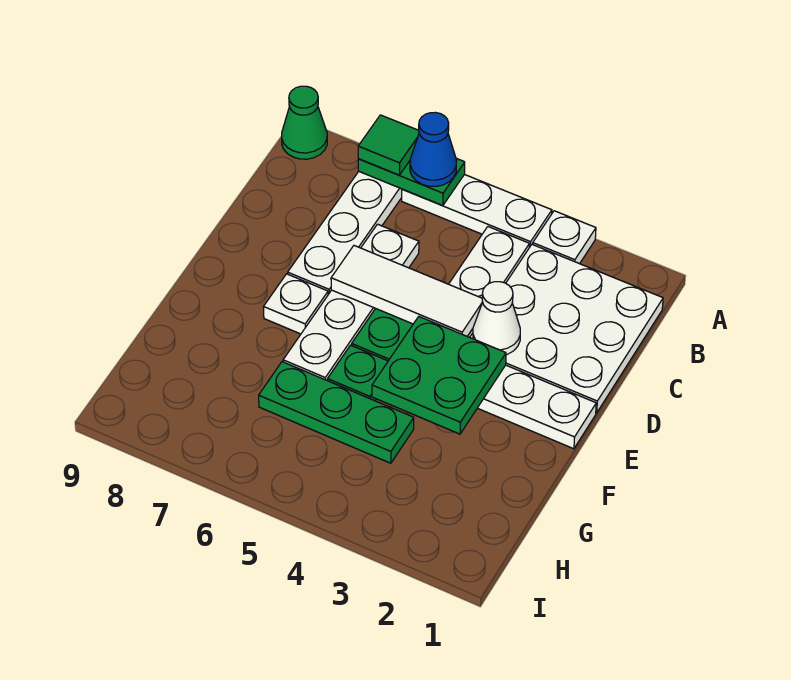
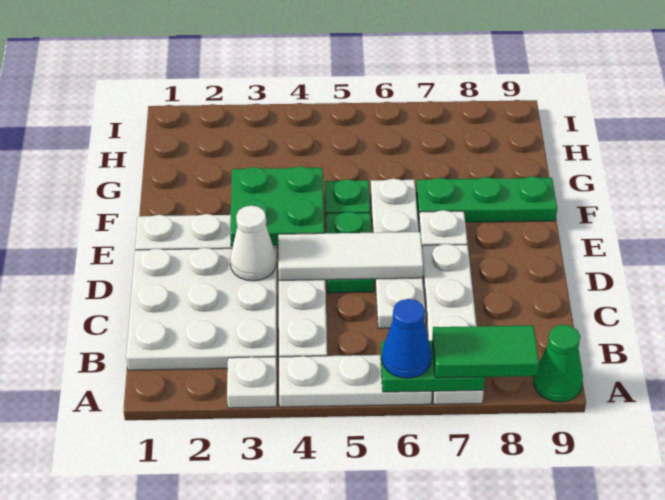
green tile A7 level 3 -> green tile A7:A8 level 3
green plate G4:G6 level 1 -> green plate F7:F9 level 1

